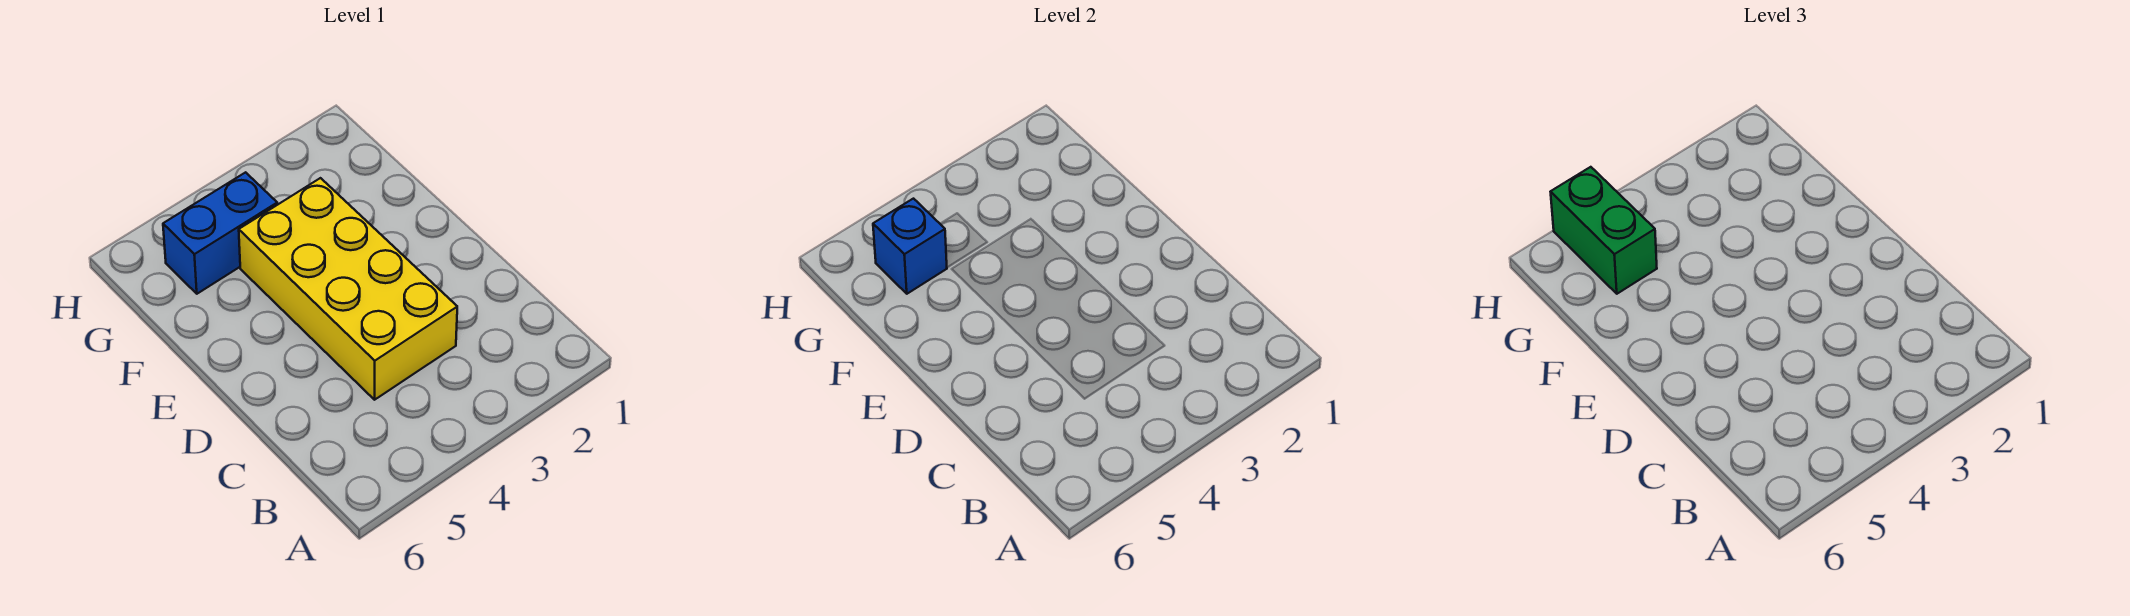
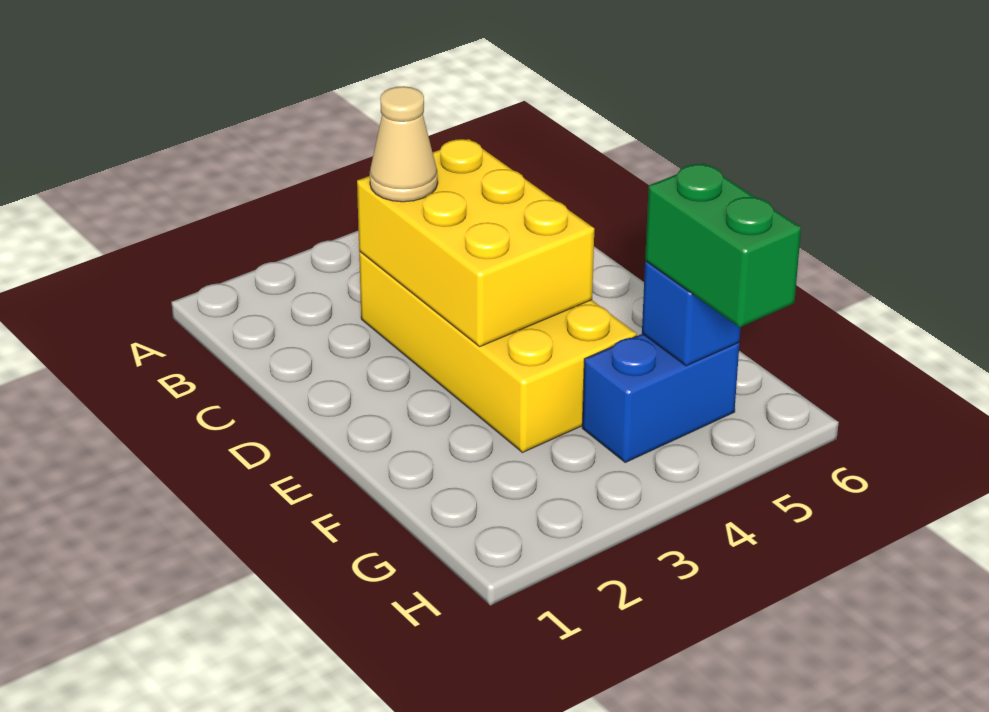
none -> yellow brick C3:E4 level 2
none -> tan cone C3 level 3

